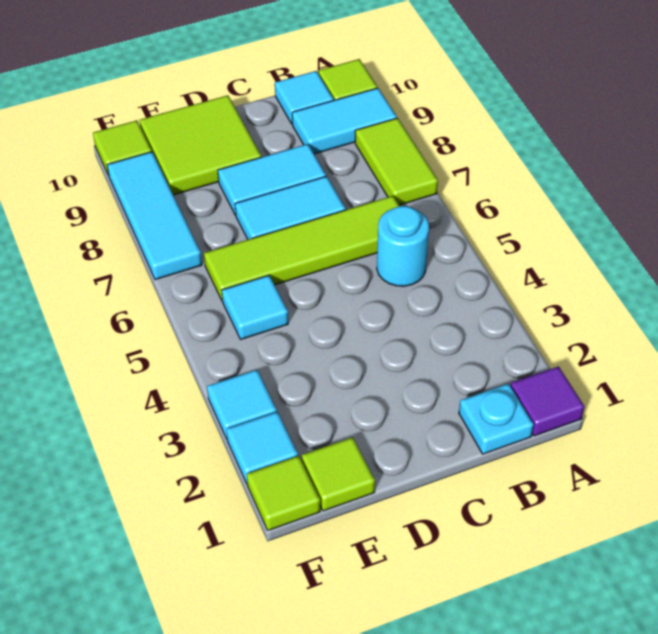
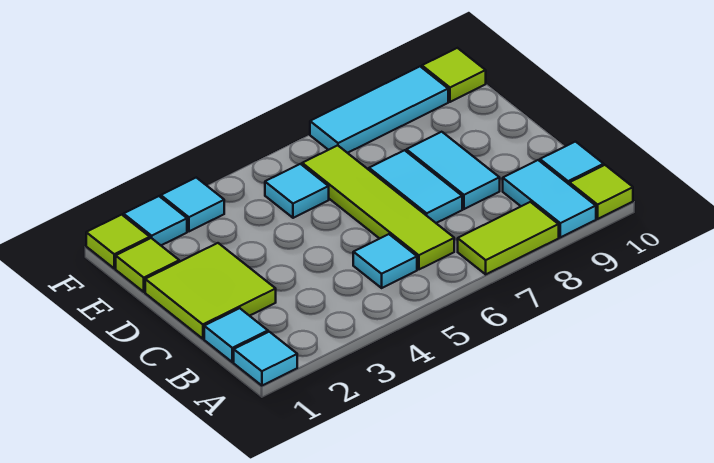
purple tile A1 level 1 -> cyan tile A1 level 1
cyan plate B1 level 1 -> cyan tile B1 level 1
cyan round brick B5 level 1 -> cyan tile B5 level 1
lime tile D9:E10 level 1 -> lime tile C1:D2 level 1

